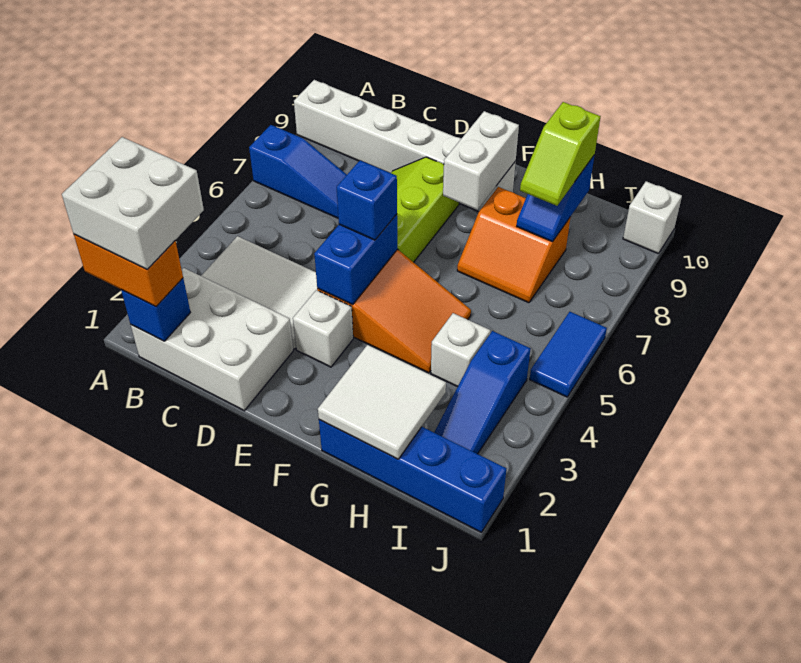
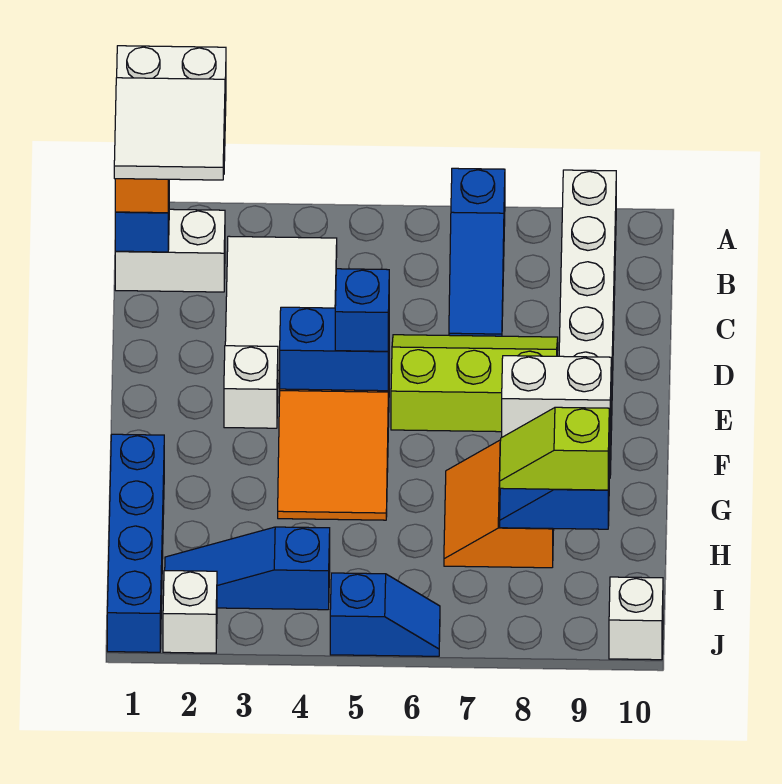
white brick B1:D2 level 1 -> white brick B1:B2 level 1
white tile G1:H2 level 2 -> white tile B1:C2 level 5
white brick H4 level 1 -> white brick J2 level 1
blue tile J5:J6 level 1 -> blue slope J5:J6 level 1 top 5

